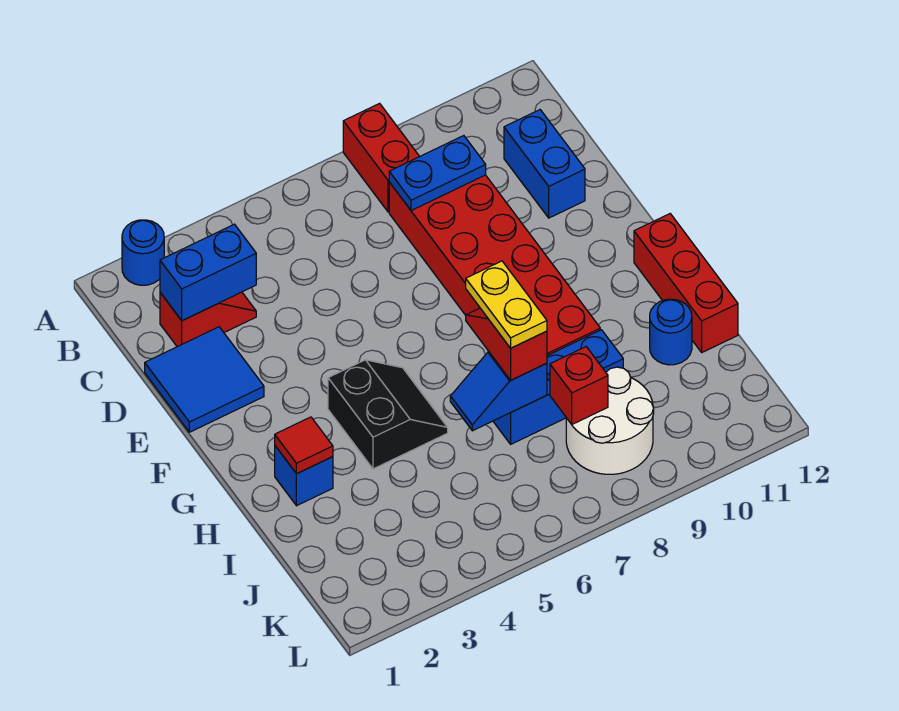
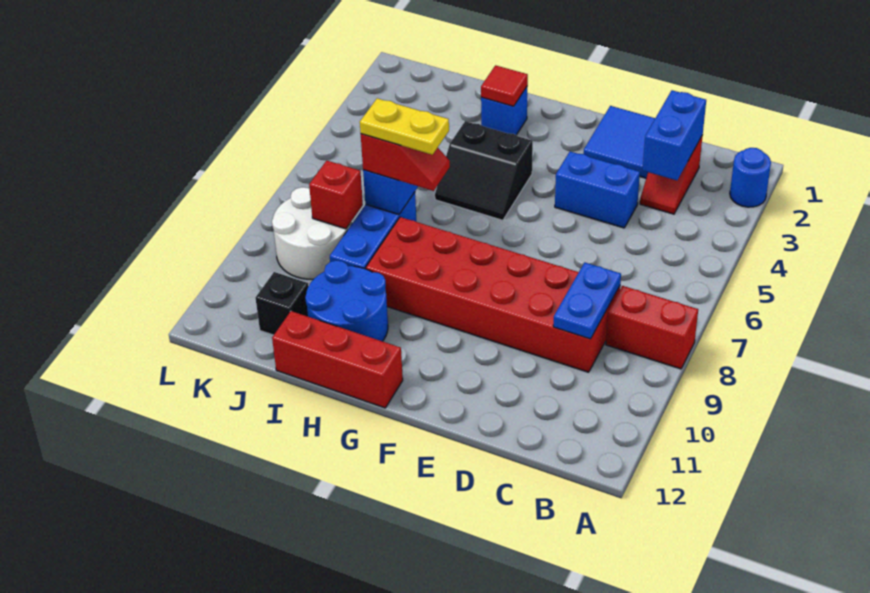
blue brick C11:D11 level 1 -> blue brick D4:E4 level 1
blue round brick I11 level 1 -> blue round brick H10:I11 level 1
none -> black brick J11 level 1

